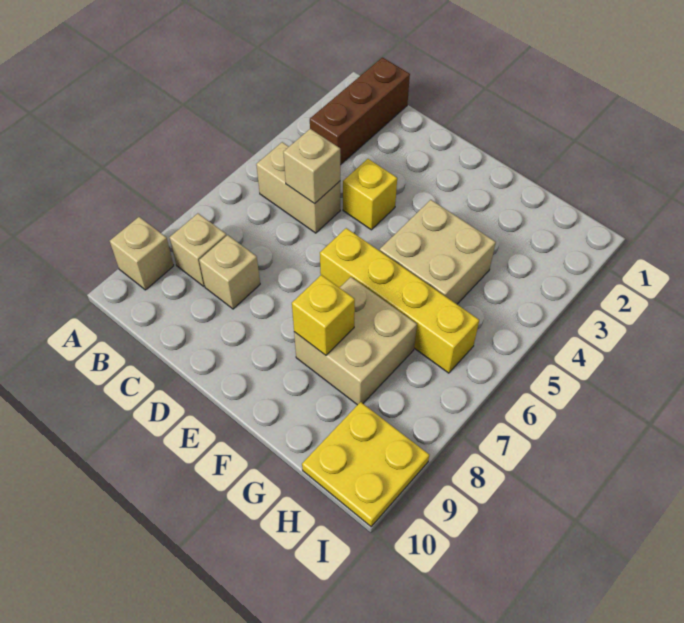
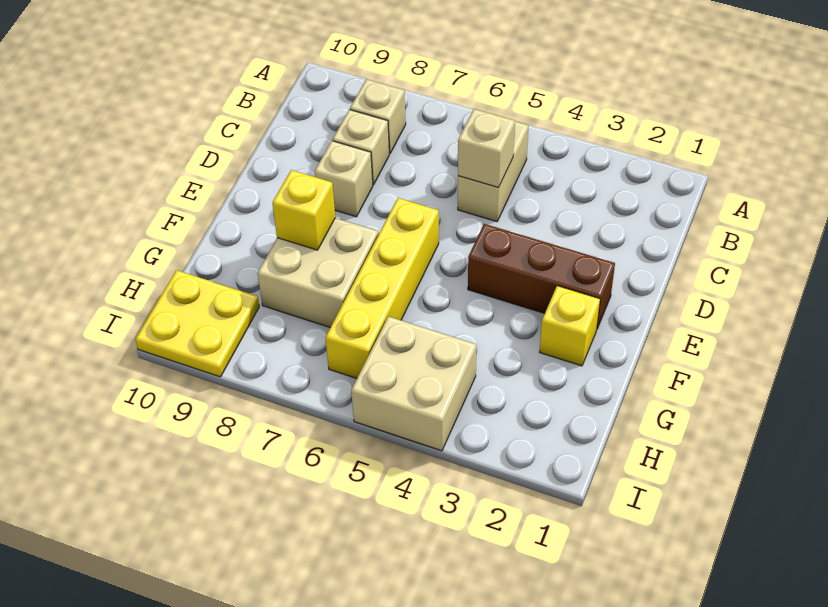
tan brick A9 level 1 -> tan brick D8 level 1
brown brick B1:B3 level 1 -> brown brick E2:E4 level 1
yellow brick D4 level 1 -> yellow brick F2 level 1
tan brick F4:G5 level 1 -> tan brick H4:I5 level 1

